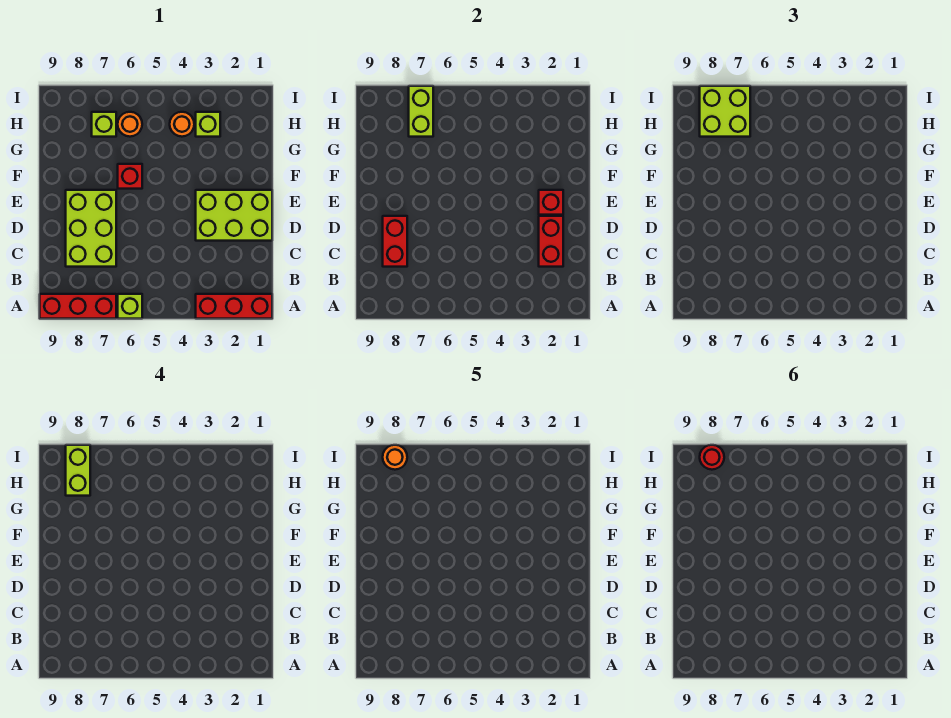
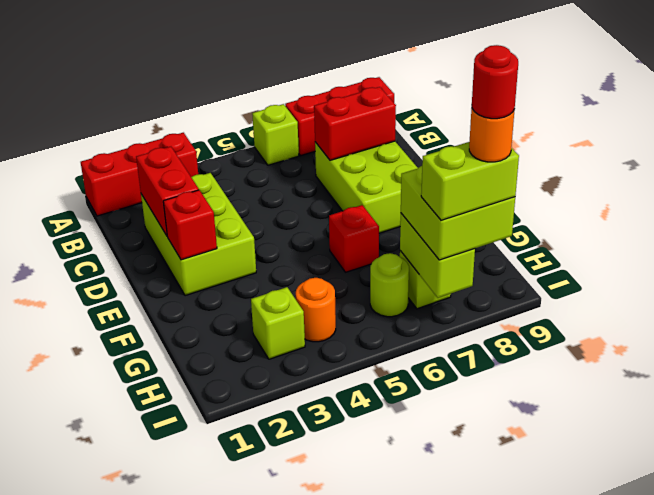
red brick C8:D8 level 2 -> red brick C7:C8 level 2
lime brick D1:E3 level 1 -> lime brick C2:E3 level 1
orange round brick H6 level 1 -> lime round brick H6 level 1
lime brick H8:I8 level 4 -> lime brick I7:I8 level 4

